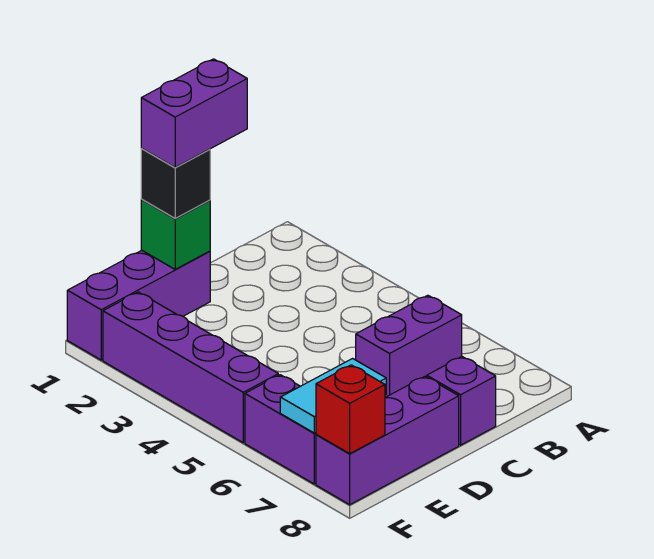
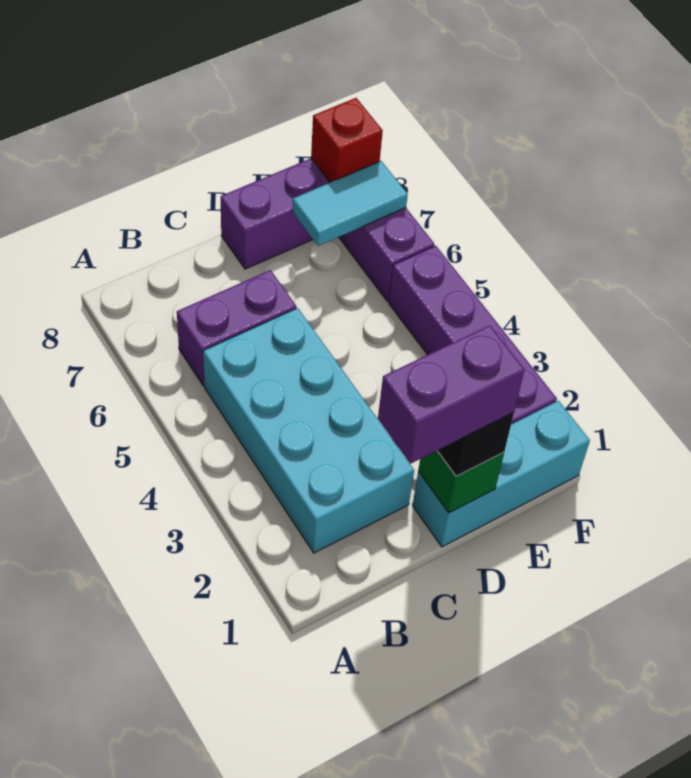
none -> cyan brick B2:C5 level 1
purple brick C8 level 1 -> none
purple brick D1:F1 level 1 -> cyan brick D1:F1 level 1

